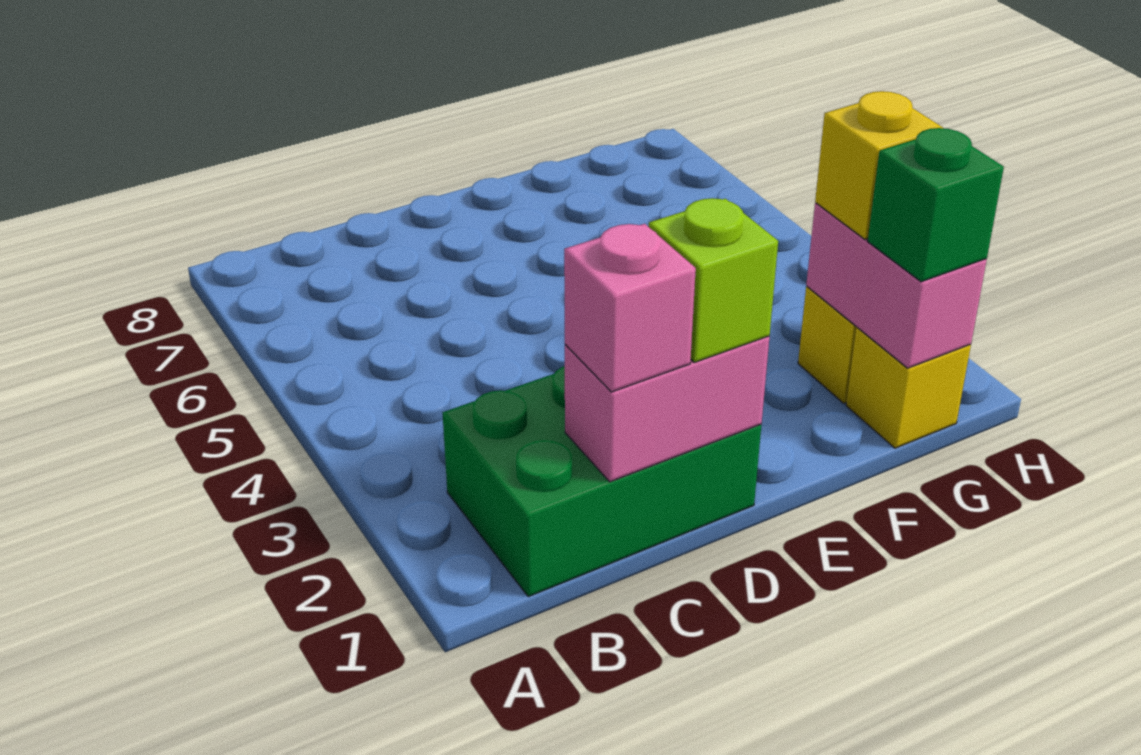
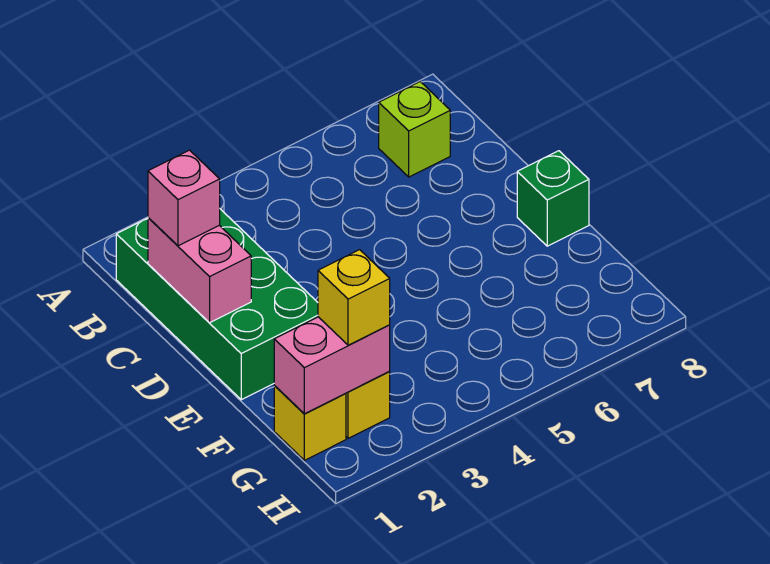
green brick B1:D2 level 1 -> green brick B1:E2 level 1
lime brick D1 level 3 -> lime brick B7 level 1
green brick G1 level 3 -> green brick E8 level 1

